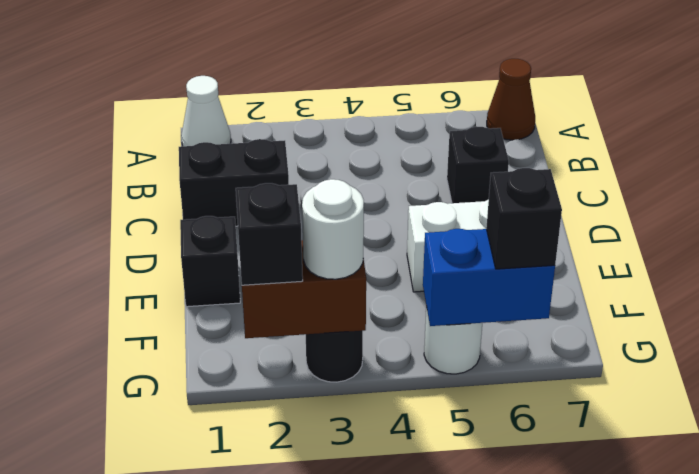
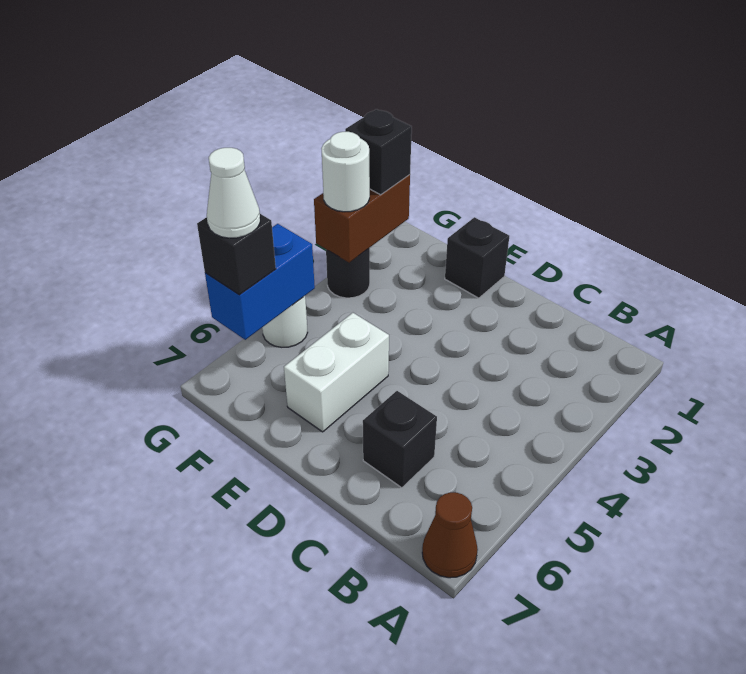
white cone A1 level 1 -> white cone G6 level 4
black brick C1:C2 level 1 -> none

